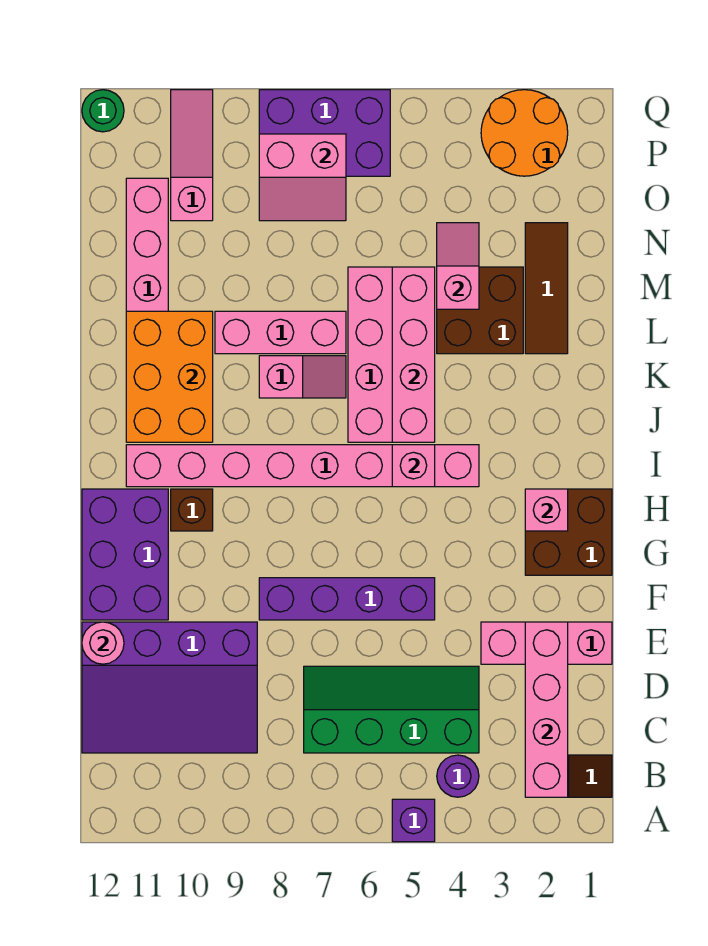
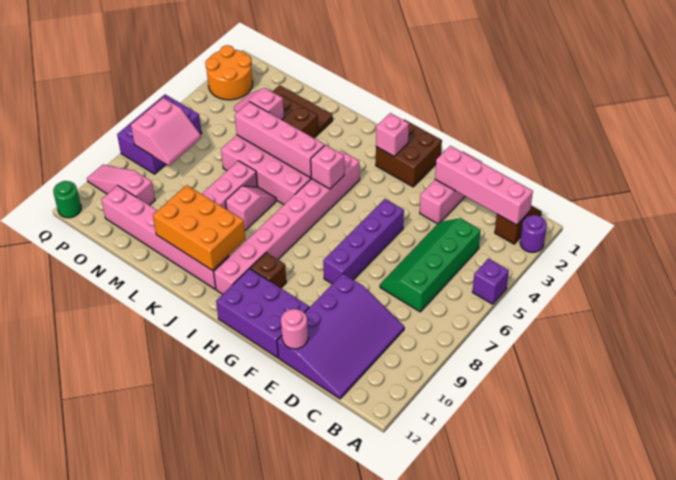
purple round brick B4 level 1 -> purple round brick A2 level 1

